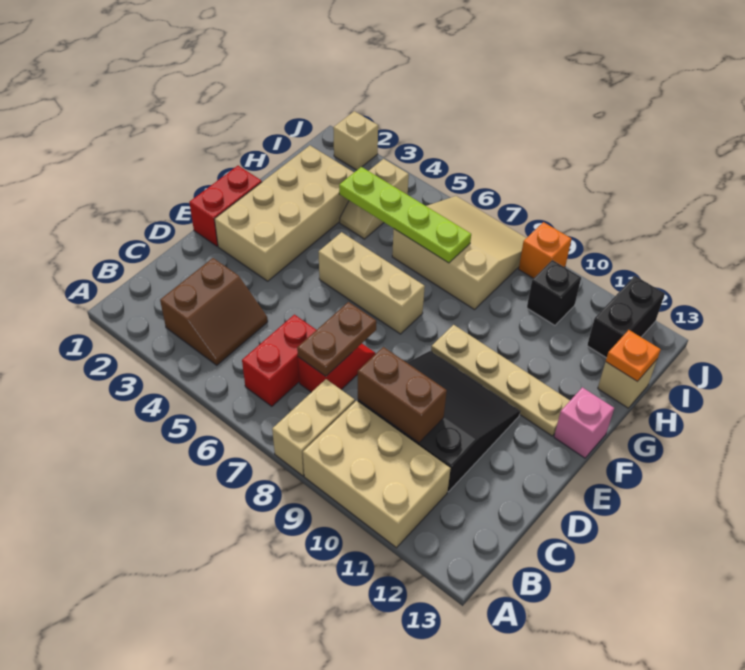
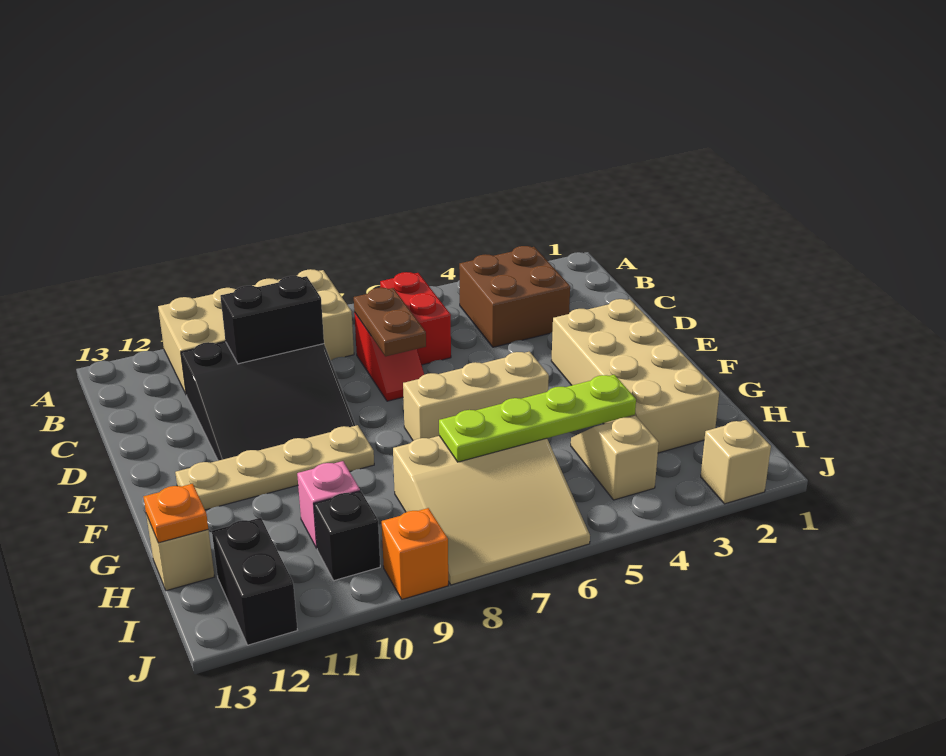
brown slope B3:C4 level 1 top 3 -> brown brick B3:C4 level 1
brown brick C9:C10 level 2 -> black brick C9:C10 level 2
red brick E1:F1 level 1 -> none
pink brick F13 level 1 -> pink brick H10 level 1

